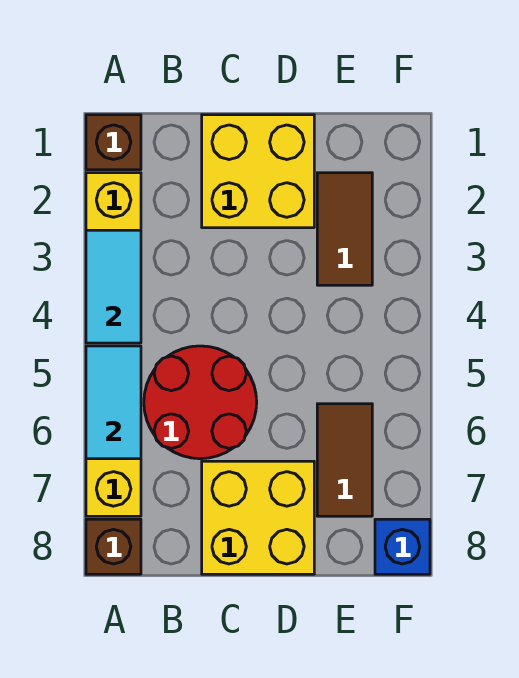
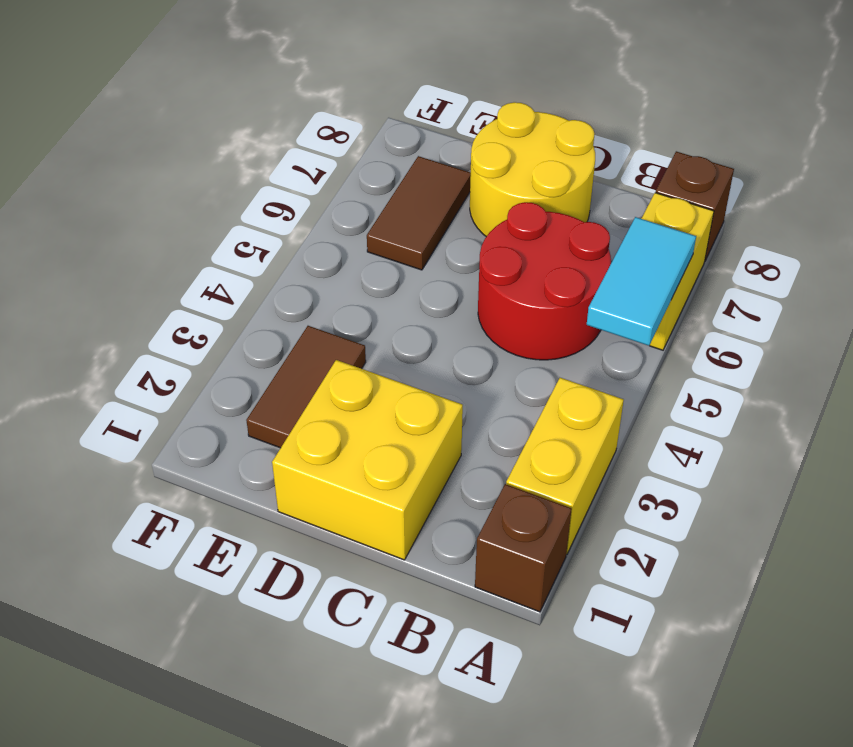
cyan tile A3:A4 level 2 -> none
yellow brick C7:D8 level 1 -> yellow round brick C7:D8 level 1
blue brick F8 level 1 -> none

